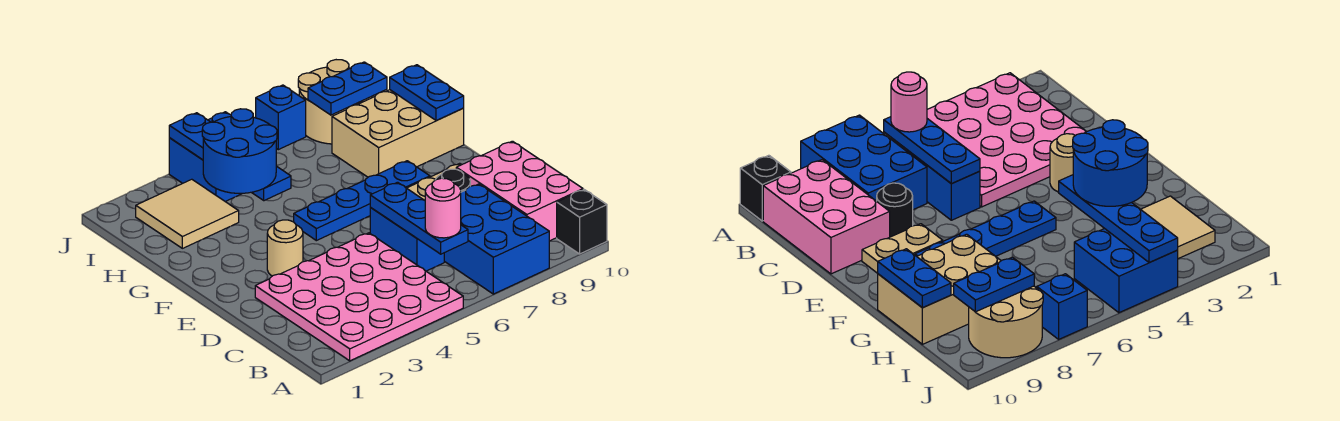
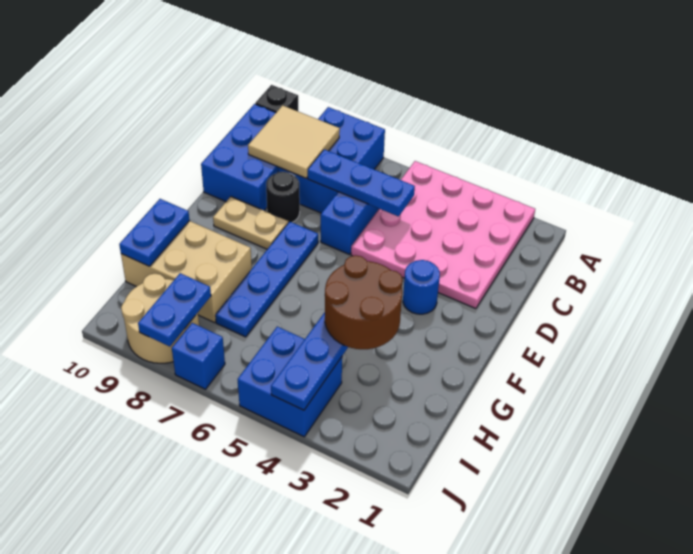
blue plate B6:D6 level 2 -> blue plate C5:C7 level 2
pink round brick B6 level 3 -> none
pink brick B9:D10 level 1 -> blue brick B9:D10 level 1
tan round brick E3 level 1 -> blue round brick E3 level 1
blue plate F5:F8 level 1 -> blue plate E7:H7 level 1
blue round brick G3:H4 level 3 -> brown round brick G3:H4 level 3
tan tile H2:I3 level 1 -> tan tile B8:C9 level 2
blue plate I8:I9 level 2 -> blue plate I8:J8 level 2

